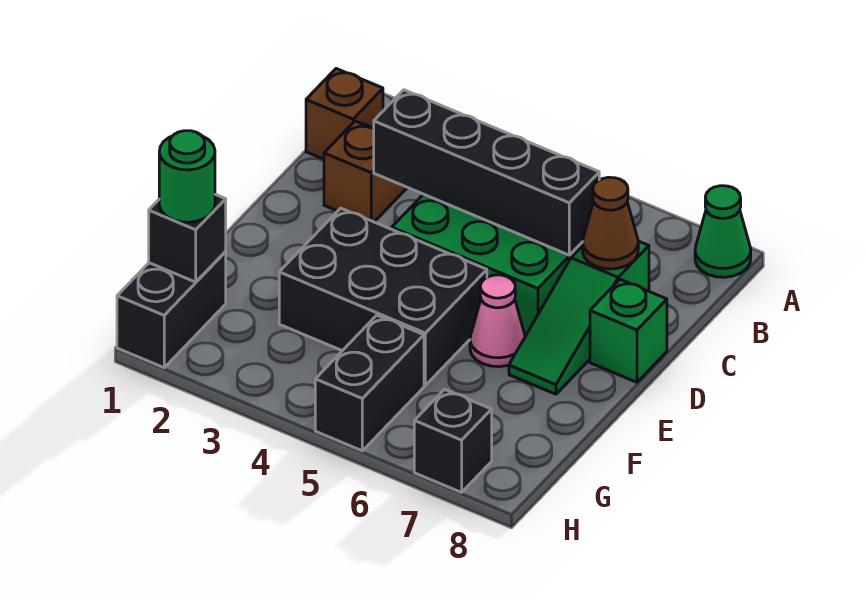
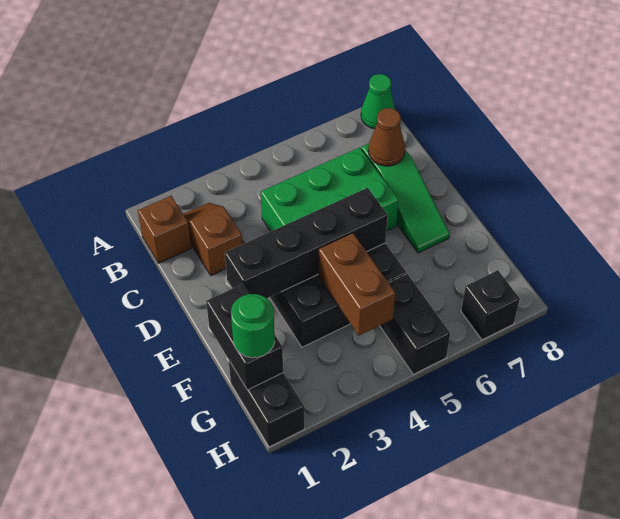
black brick C3:C6 level 2 -> black brick E2:E5 level 2
green brick D8 level 1 -> none
pink cone E6 level 1 -> none
none -> brown brick F4:G4 level 2
black brick G1 level 2 -> black brick F1:G1 level 2

